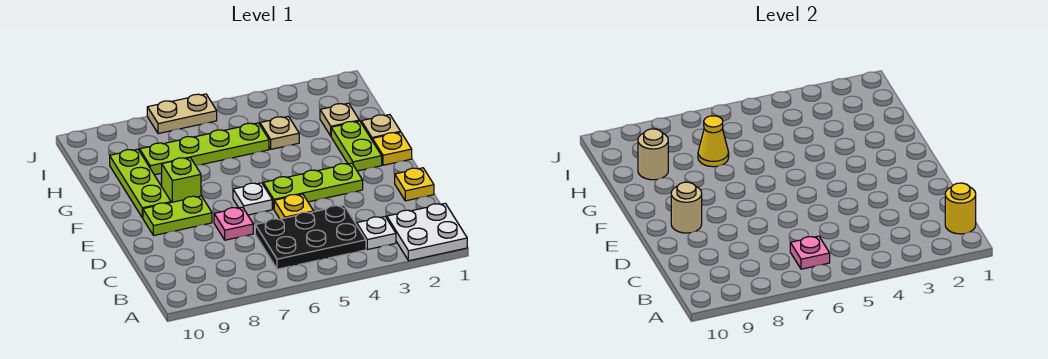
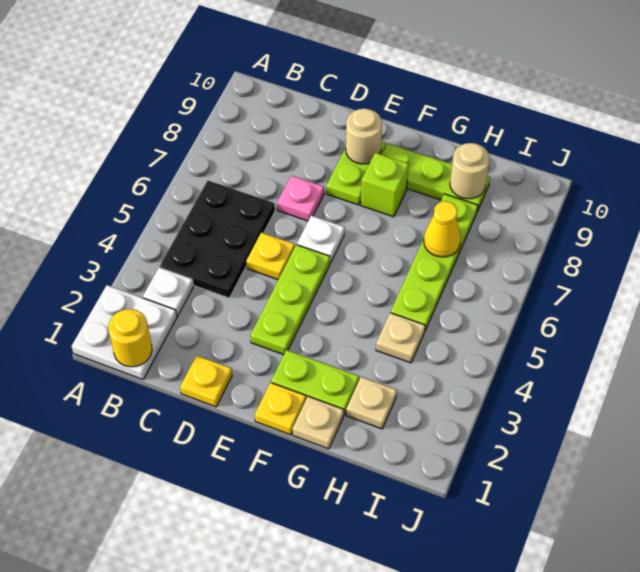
pink plate B6 level 2 -> none
tan plate J6:J7 level 1 -> none

